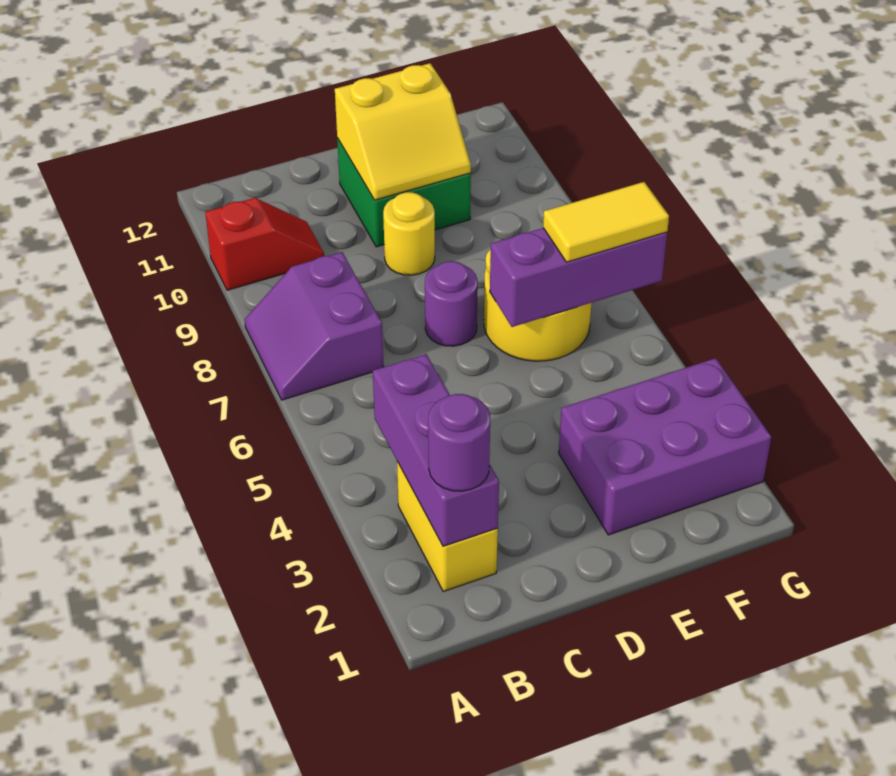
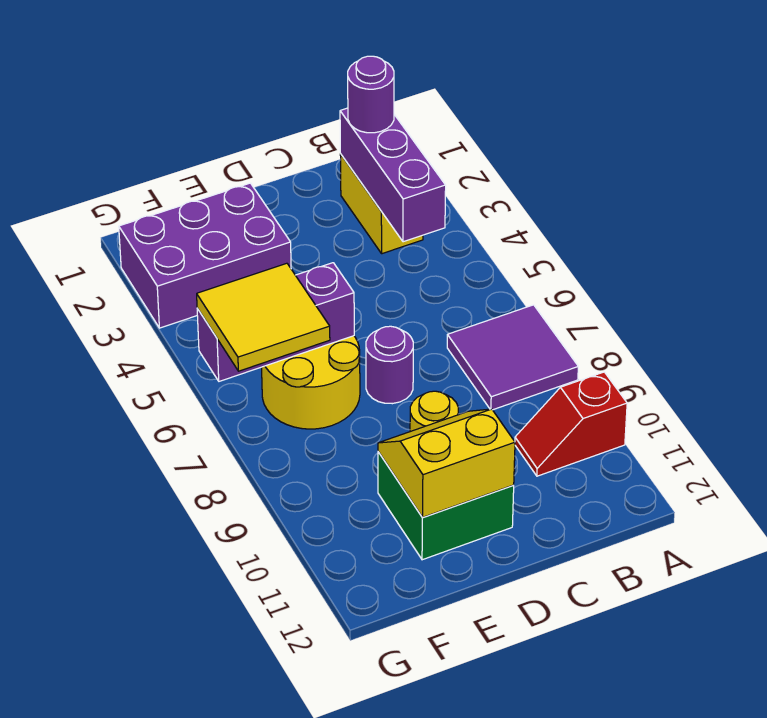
purple slope A7:B8 level 1 top B -> purple tile A7:B8 level 1
yellow tile F6:G6 level 3 -> yellow tile F6:G7 level 3

